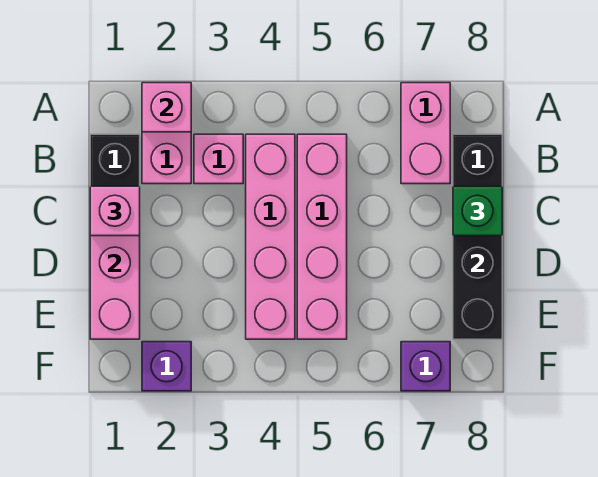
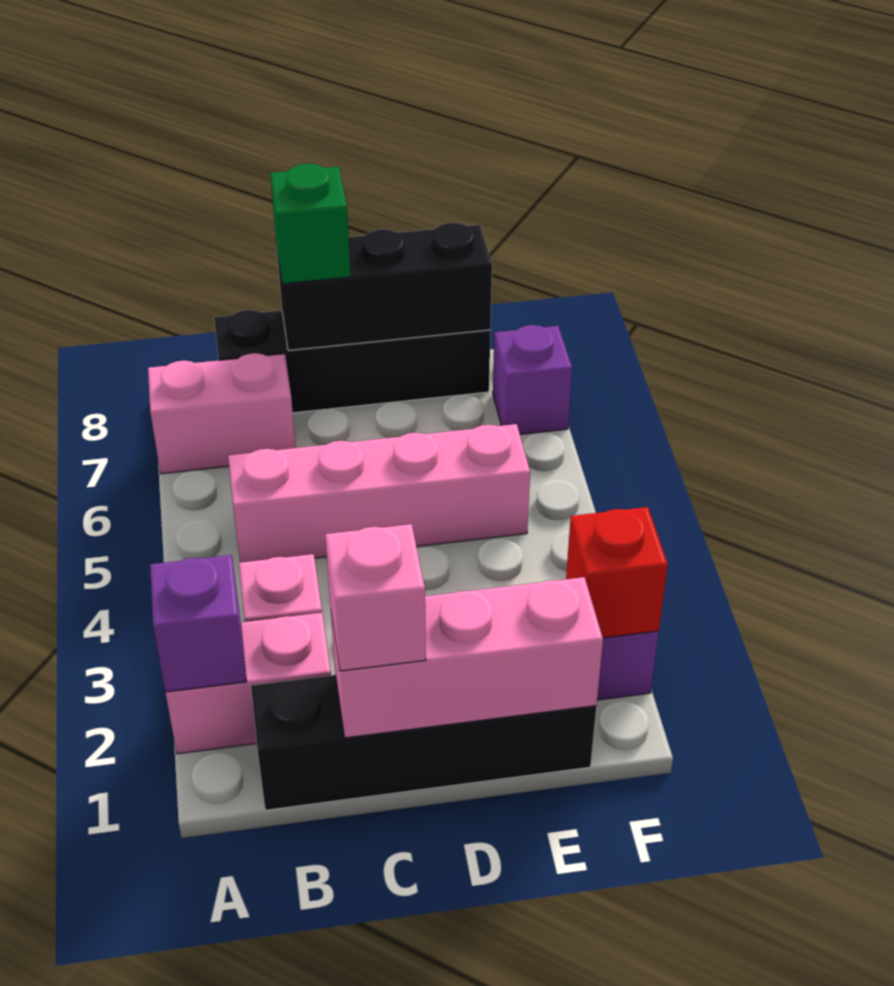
pink brick A2 level 2 -> purple brick A2 level 2
pink brick B4:E4 level 1 -> none
none -> red brick F2 level 2

